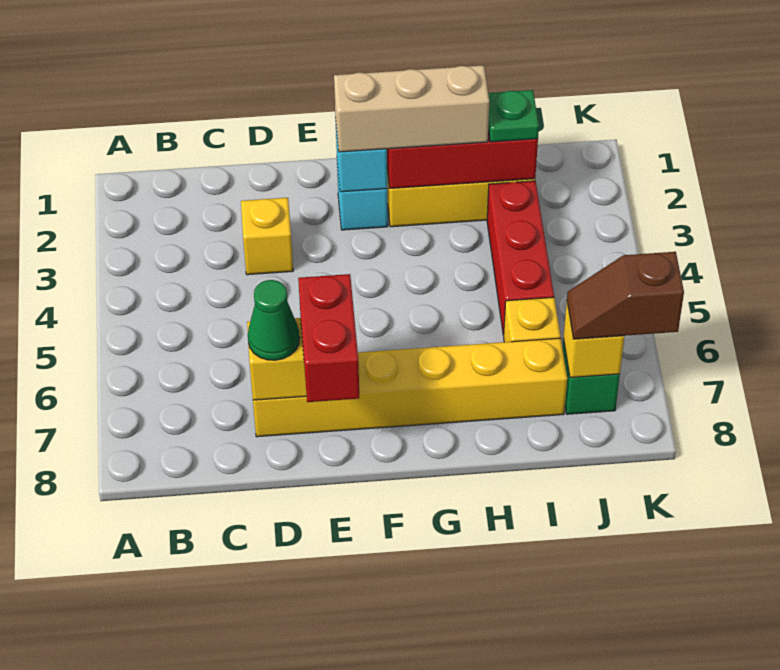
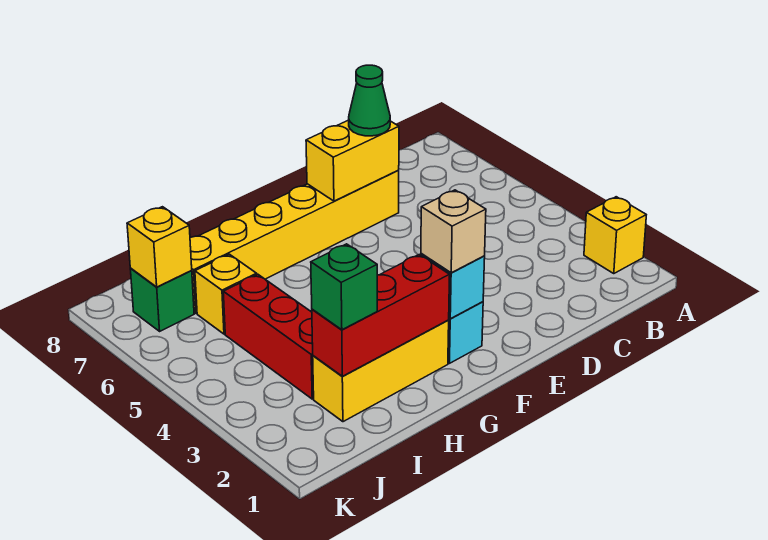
yellow brick D3 level 1 -> yellow brick A2 level 1
red brick E7:E8 level 3 -> none
tan brick F2:H2 level 3 -> tan brick F2 level 3
green plate I2 level 3 -> green brick I2 level 3
brown slope J7:K7 level 3 top K -> none

